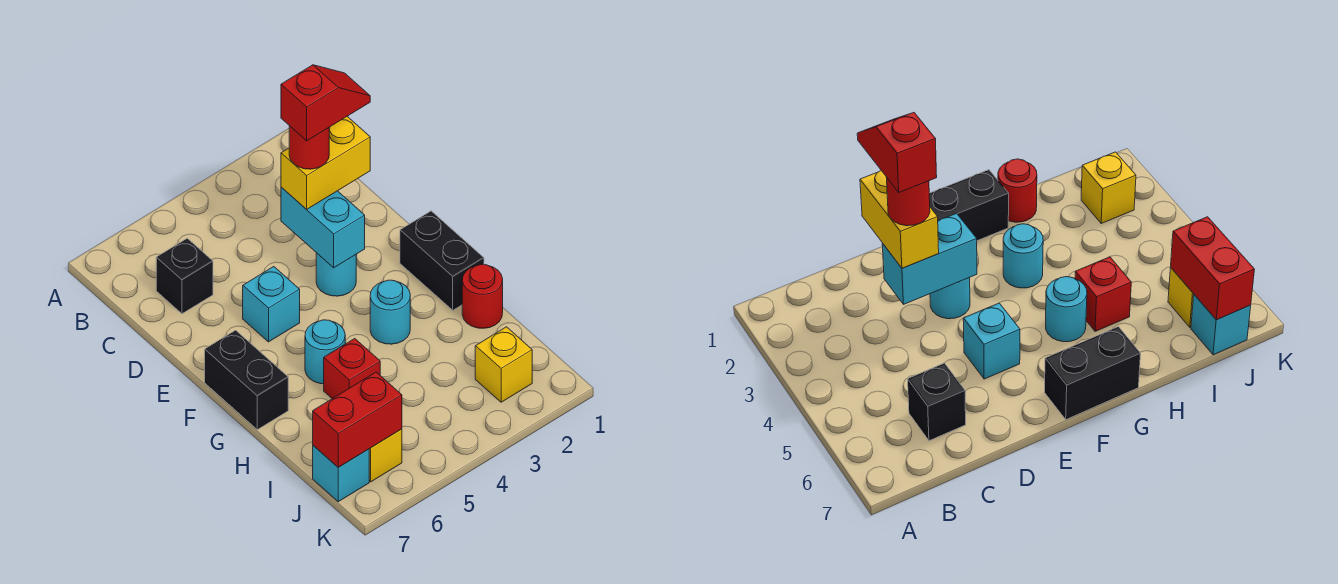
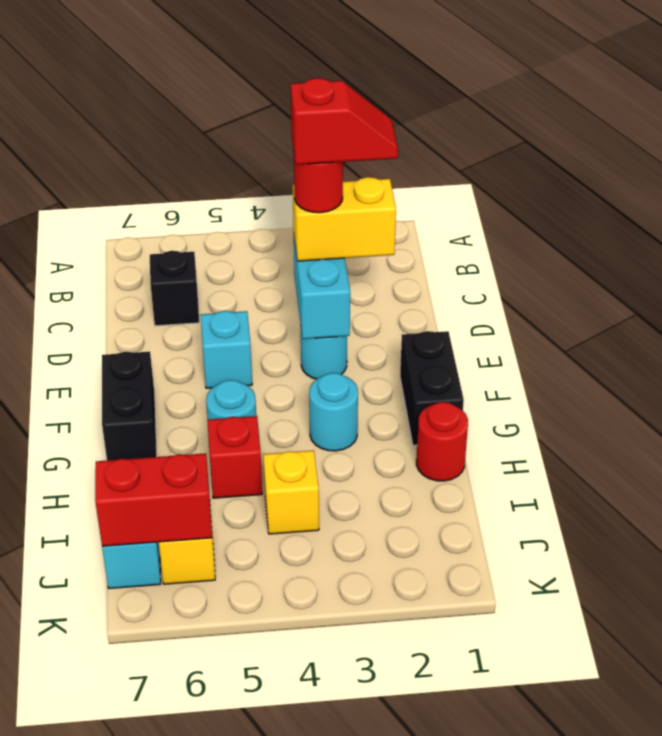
yellow brick J2 level 1 -> yellow brick I4 level 1

